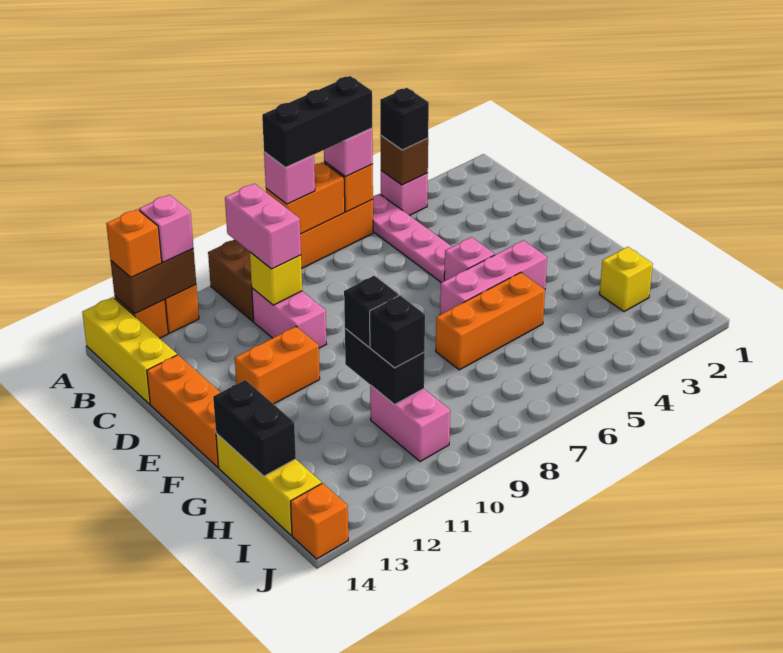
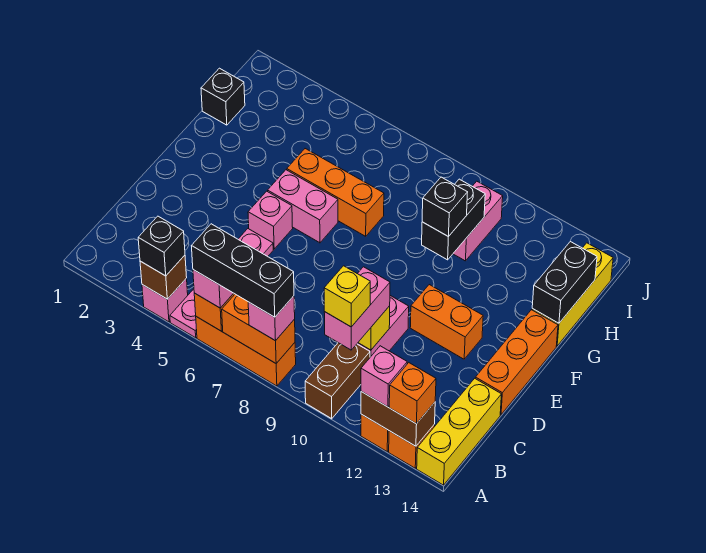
pink brick F4:F6 level 1 -> pink brick F5:F6 level 1
yellow brick H2 level 1 -> yellow brick B10 level 4
black brick H10 level 3 -> black brick H1 level 1
orange brick J14 level 1 -> none

